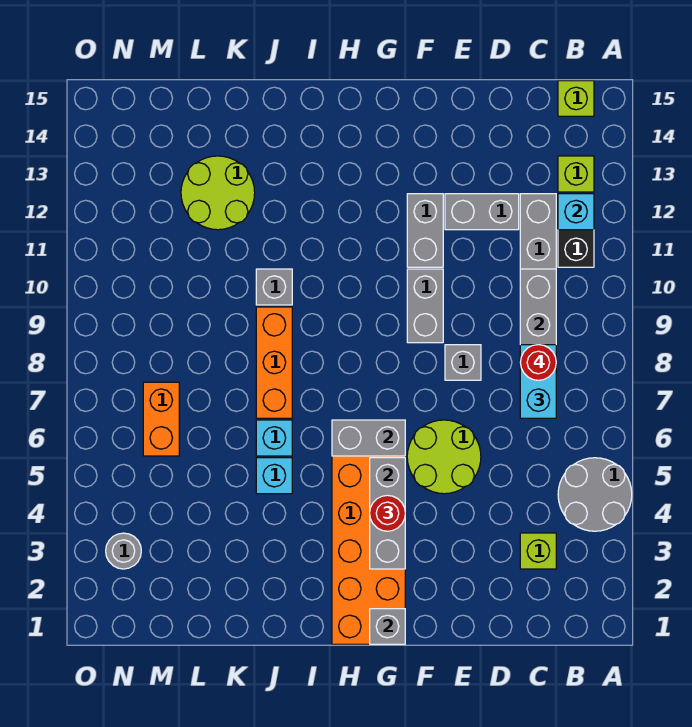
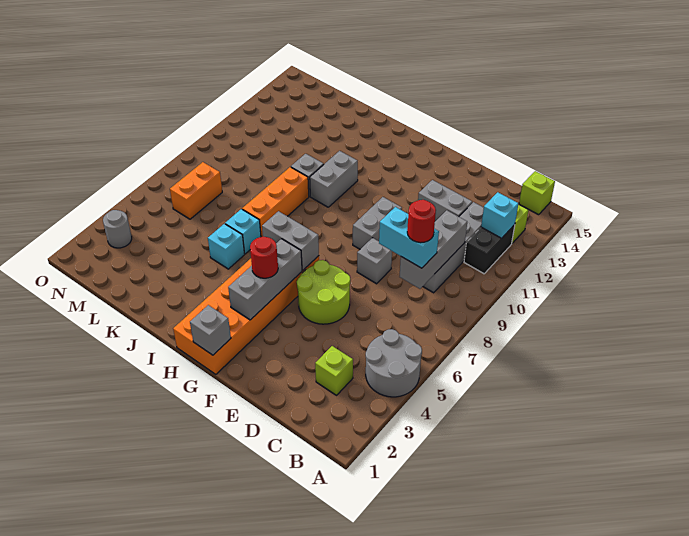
cyan brick C7:C8 level 3 -> cyan brick C8:D8 level 3
grey brick F11:F12 level 1 -> grey brick I10:I11 level 1
lime round brick K12:L13 level 1 -> none

